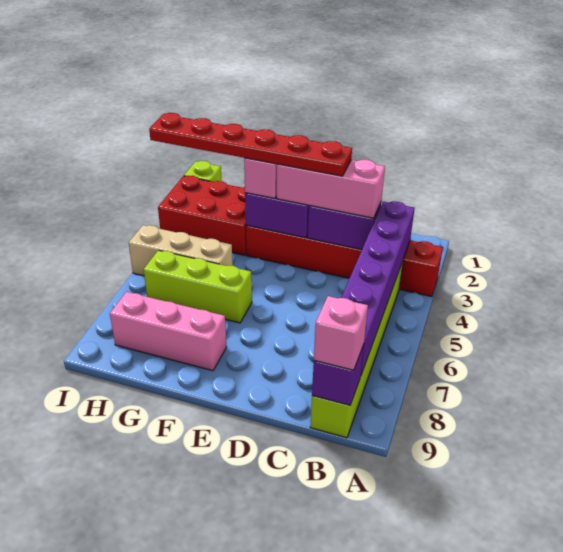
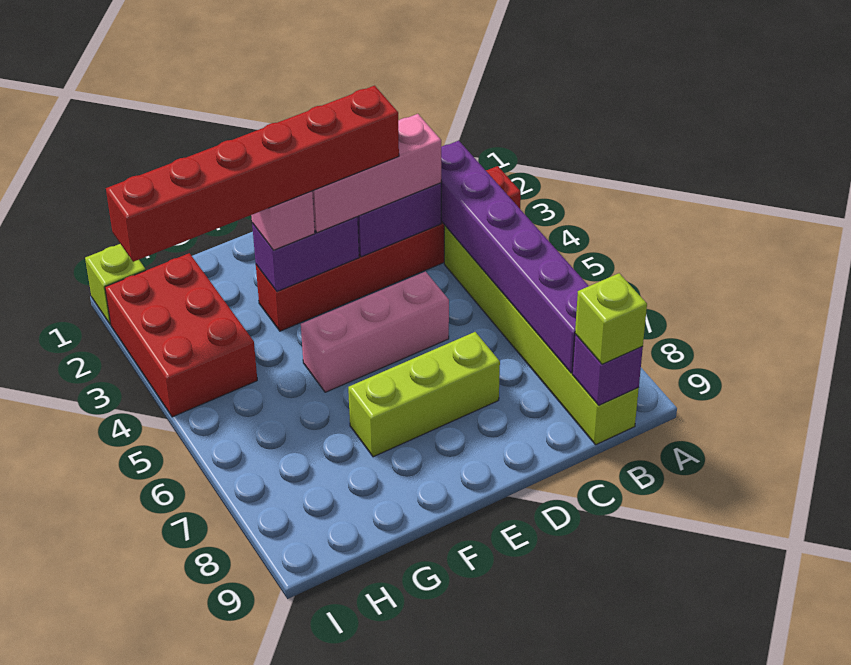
pink brick B9 level 3 -> lime brick B9 level 3
red plate D3:I3 level 4 -> red brick D3:I3 level 4
lime brick F6:H6 level 1 -> lime brick D7:F7 level 1
pink brick F8:H8 level 1 -> pink brick D5:F5 level 1
red brick G2:I3 level 1 -> red brick H2:I4 level 1
tan brick G5:I5 level 1 -> none

